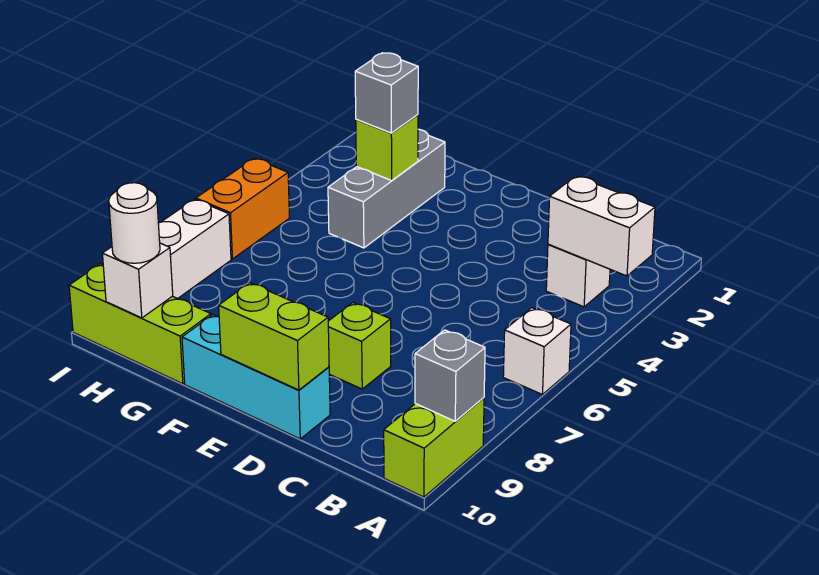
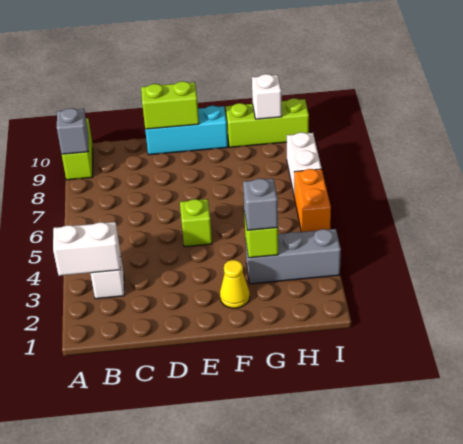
white brick A6 level 1 -> none
lime brick D8 level 1 -> lime brick E5 level 1
none -> yellow cone F2 level 1
grey brick G2:G4 level 1 -> grey brick G3:I3 level 1
white round brick H10 level 3 -> none

